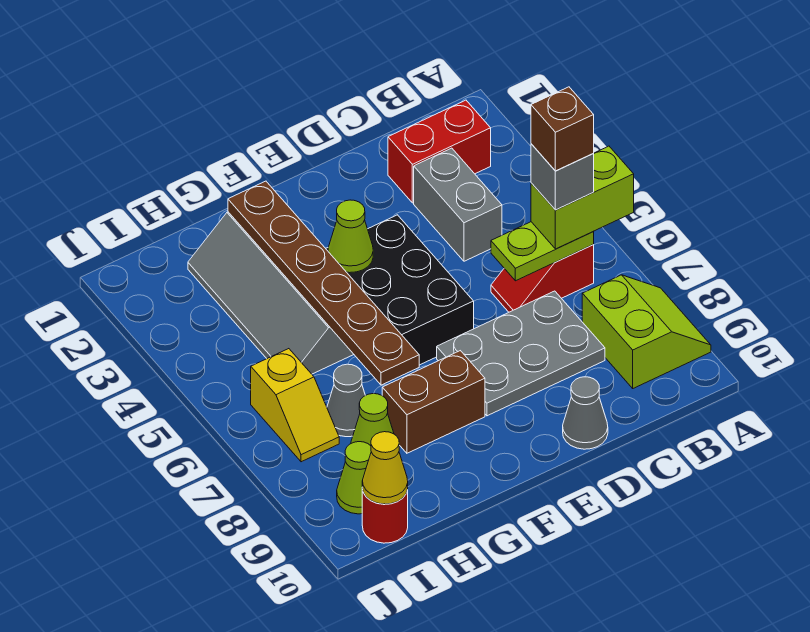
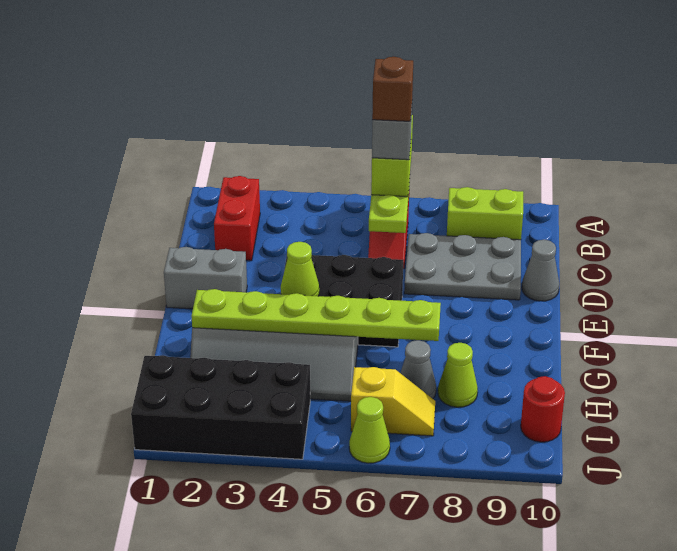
grey brick C3:C4 level 1 -> grey brick E1:E2 level 1
grey plate C7:E8 level 1 -> grey plate C7:D9 level 1
brown brick F8:G8 level 1 -> none
brown plate G2:G7 level 2 -> lime plate G2:G7 level 2
none -> black brick I1:J4 level 1
lime cone I9 level 1 -> lime cone J6 level 1
yellow cone I10 level 2 -> none

